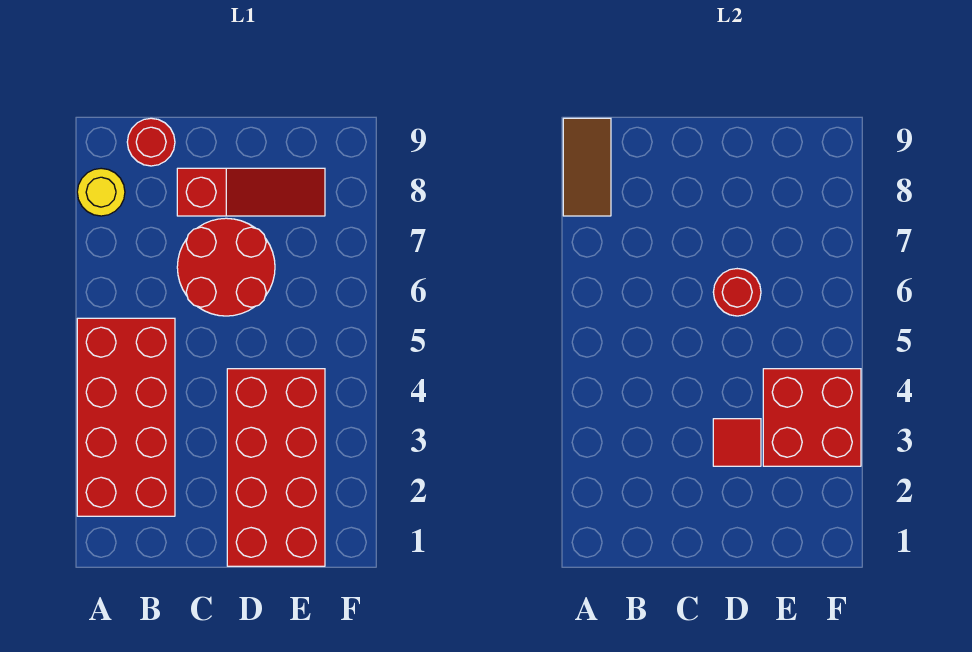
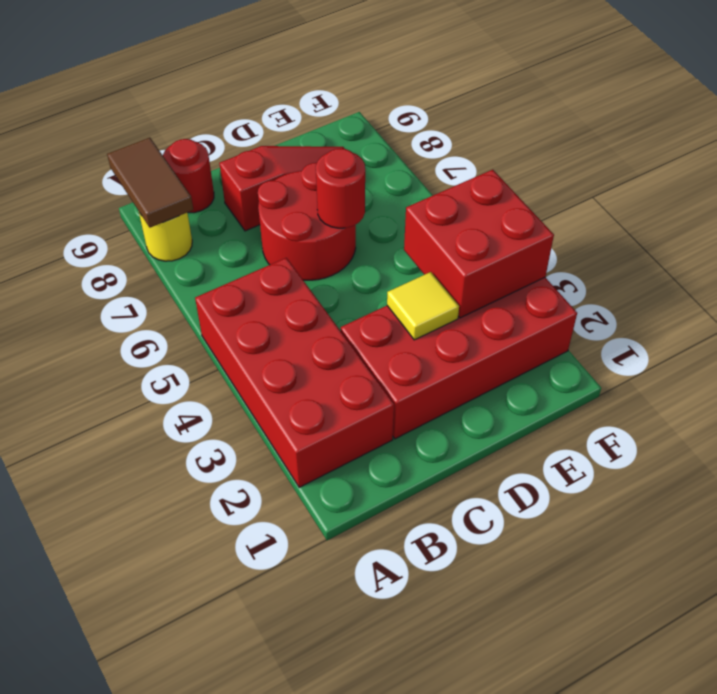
red brick D1:E4 level 1 -> red brick C2:F3 level 1
red tile D3 level 2 -> yellow tile D3 level 2

